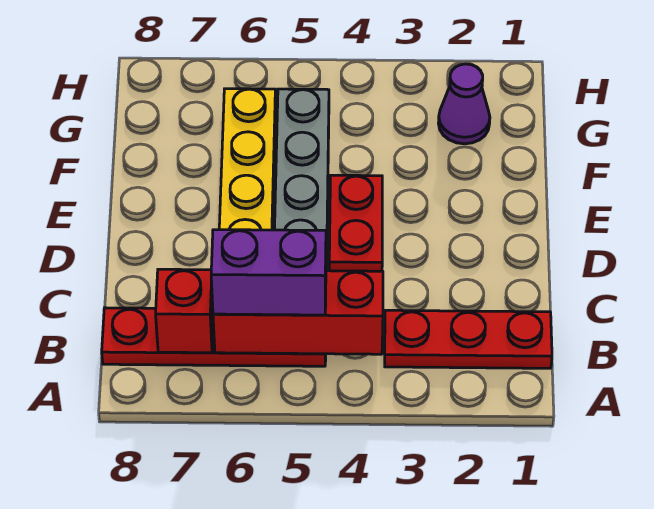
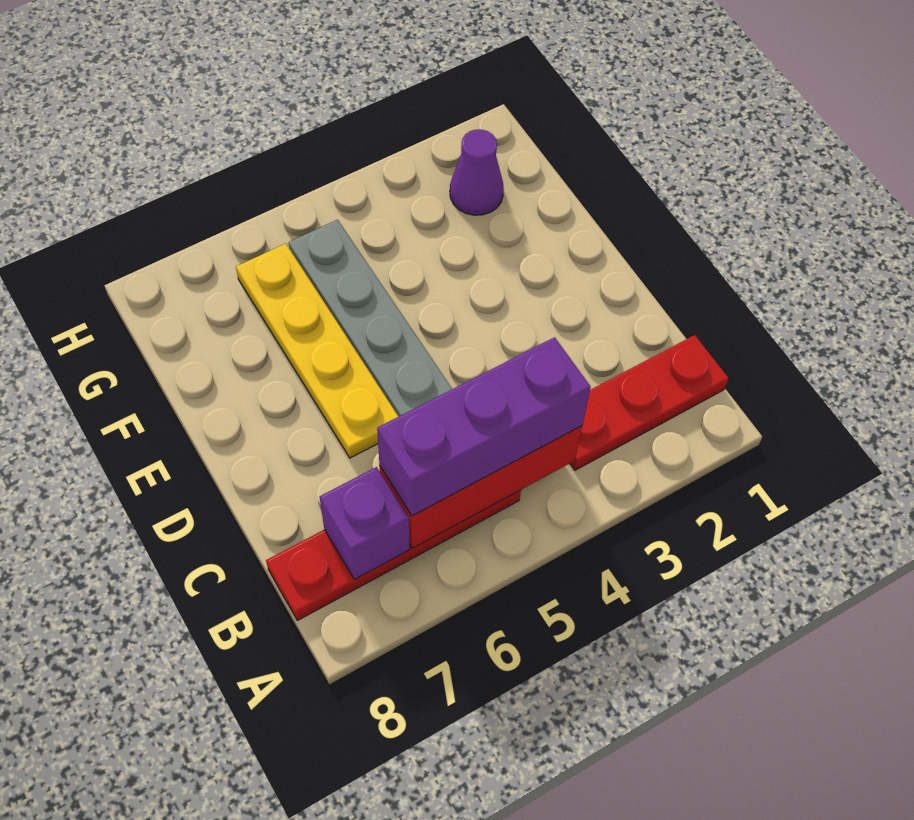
purple brick B5:B6 level 3 -> purple brick B4:B6 level 3
red brick B7 level 2 -> purple brick B7 level 2
red plate D4:E4 level 1 -> none

